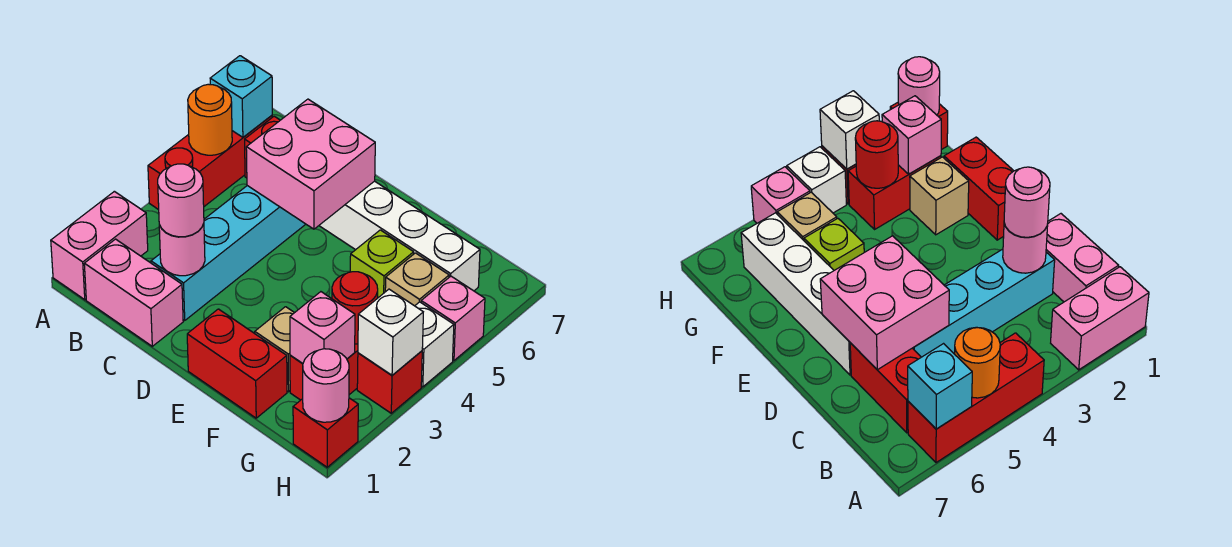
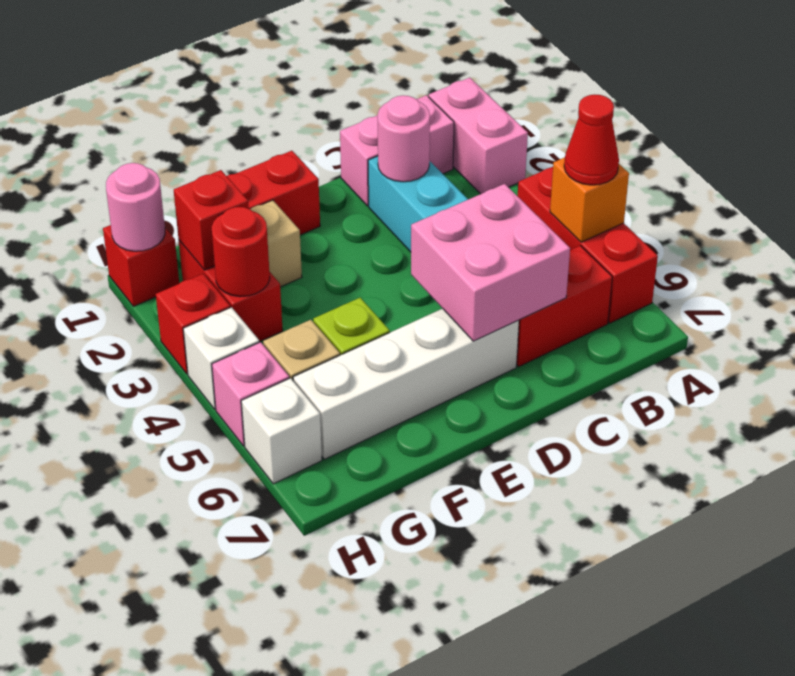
orange round brick A5 level 2 -> orange brick A5 level 2
none -> red cone A5 level 3
cyan brick A6 level 2 -> none
pink round brick C2 level 3 -> none
pink brick G2 level 2 -> red brick G2 level 2
white brick H3 level 2 -> white brick H6 level 1

